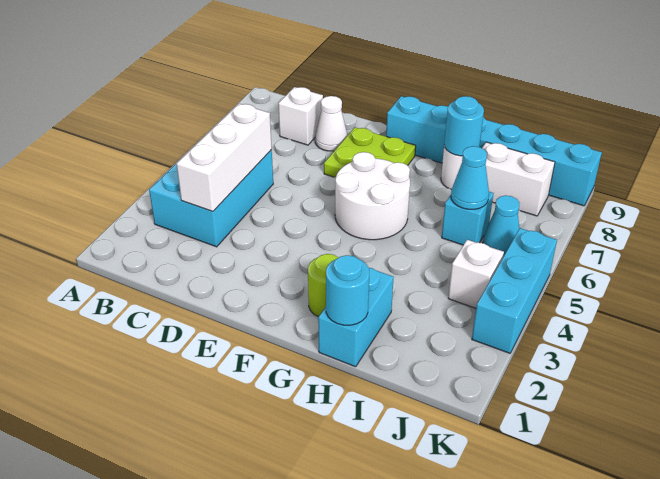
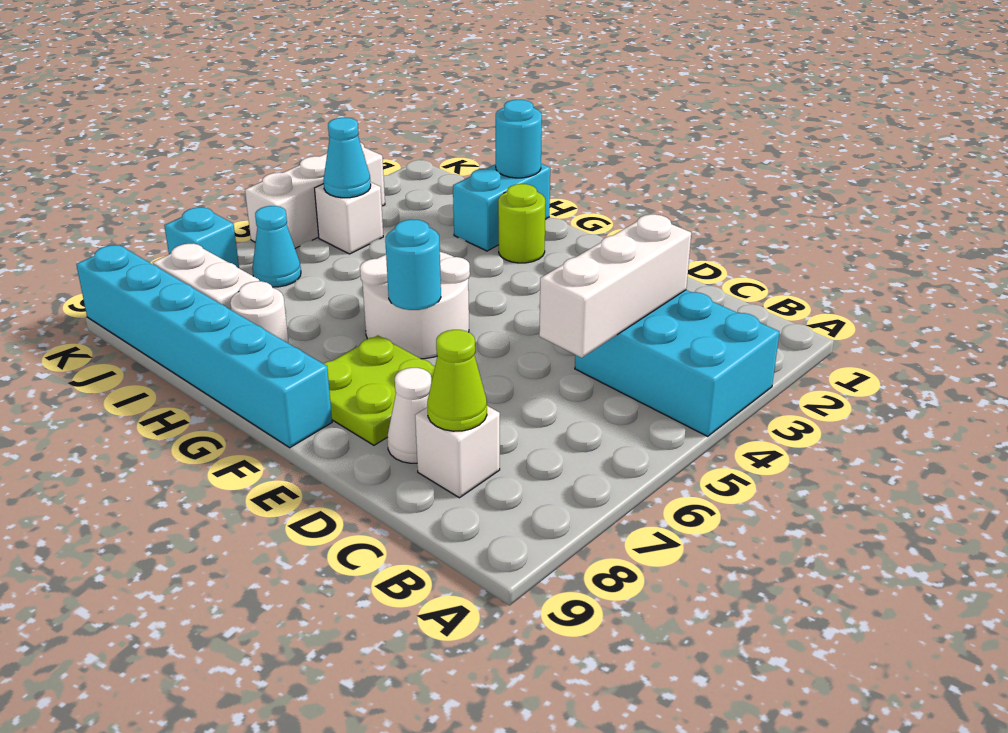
cyan brick B3:C5 level 1 -> cyan brick A3:C4 level 1
none -> lime cone C8 level 2
cyan round brick H8 level 2 -> cyan round brick F6 level 2
cyan brick I6 level 1 -> cyan brick K7 level 1
cyan cone I6 level 2 -> cyan cone J4 level 2
cyan brick K3:K5 level 1 -> white brick K3:K5 level 1

